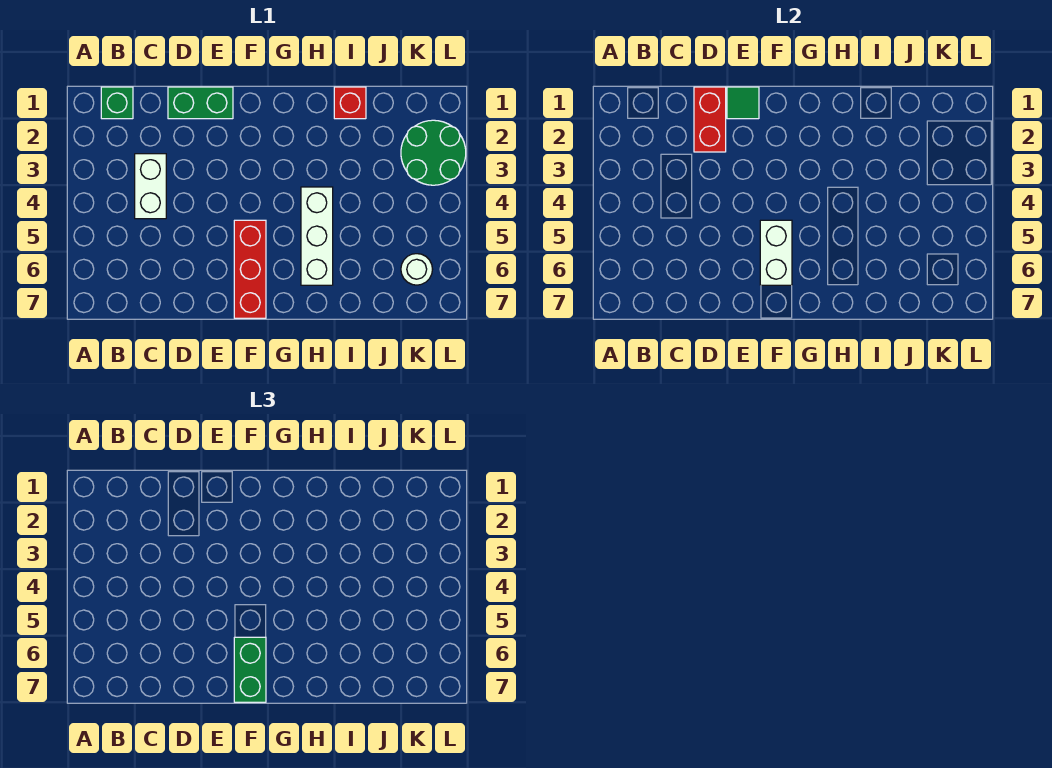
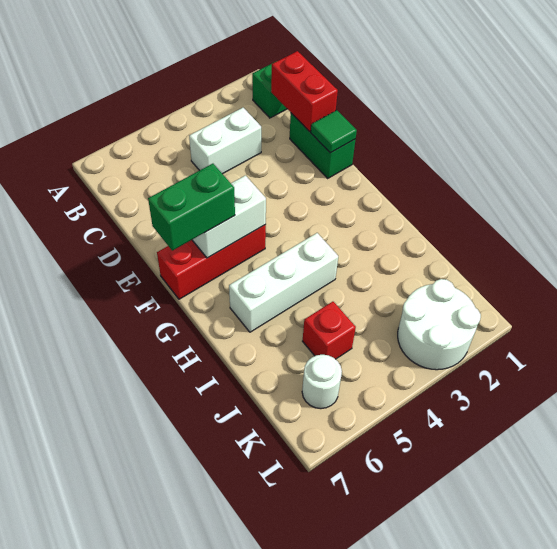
red brick D1:D2 level 2 -> red brick C1:D1 level 2
red brick I1 level 1 -> red brick J5 level 1
green round brick K2:L3 level 1 -> white round brick K2:L3 level 1

